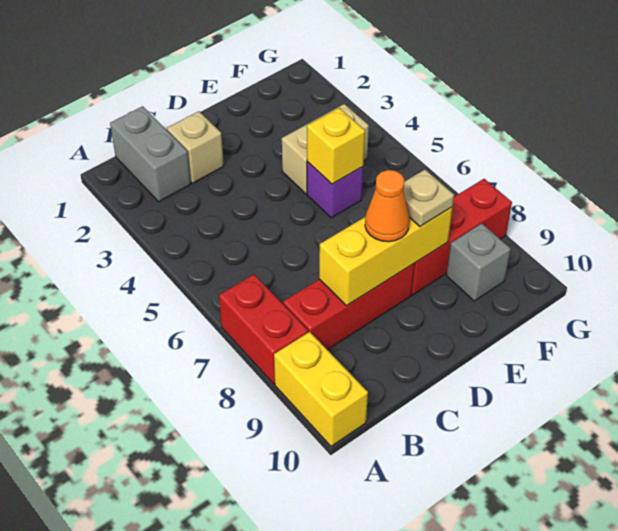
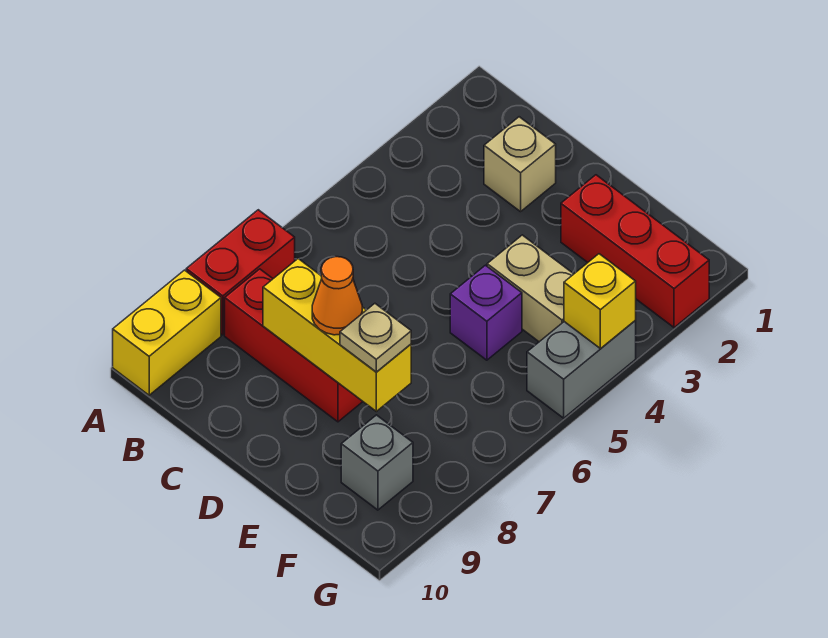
grey brick B1:B2 level 1 -> grey brick G4:G5 level 1
yellow brick E5 level 2 -> yellow brick G4 level 2
red brick E8:G8 level 1 -> red brick E2:G2 level 1

